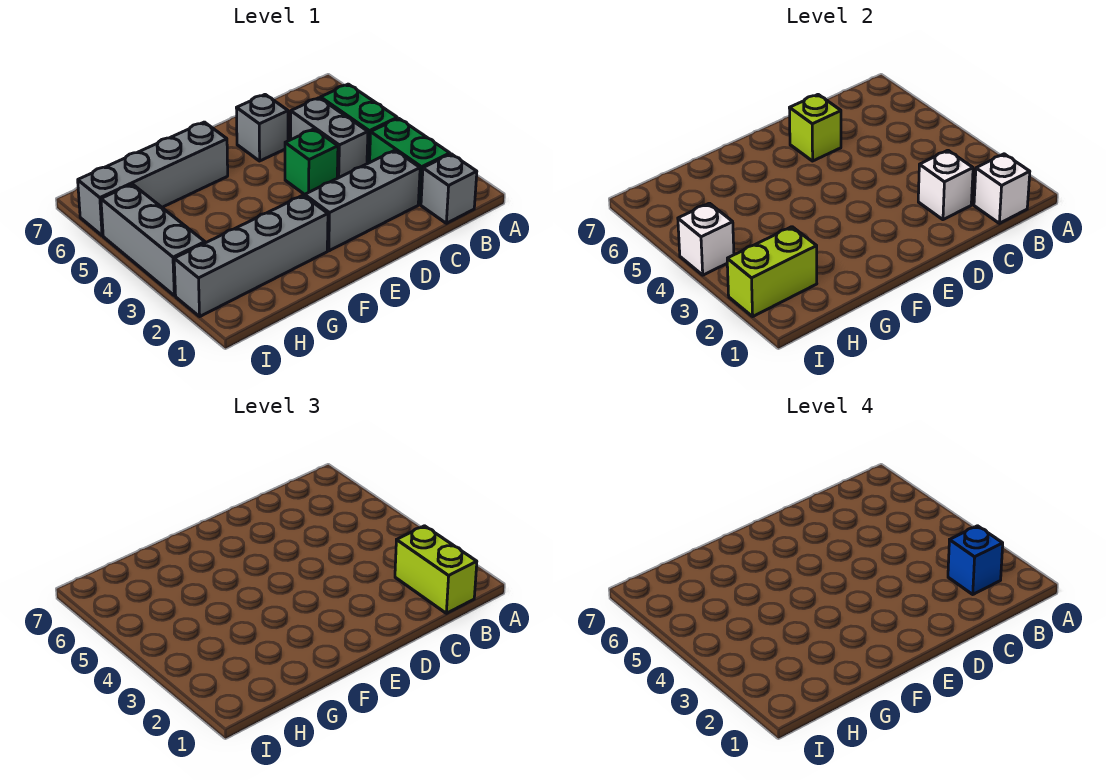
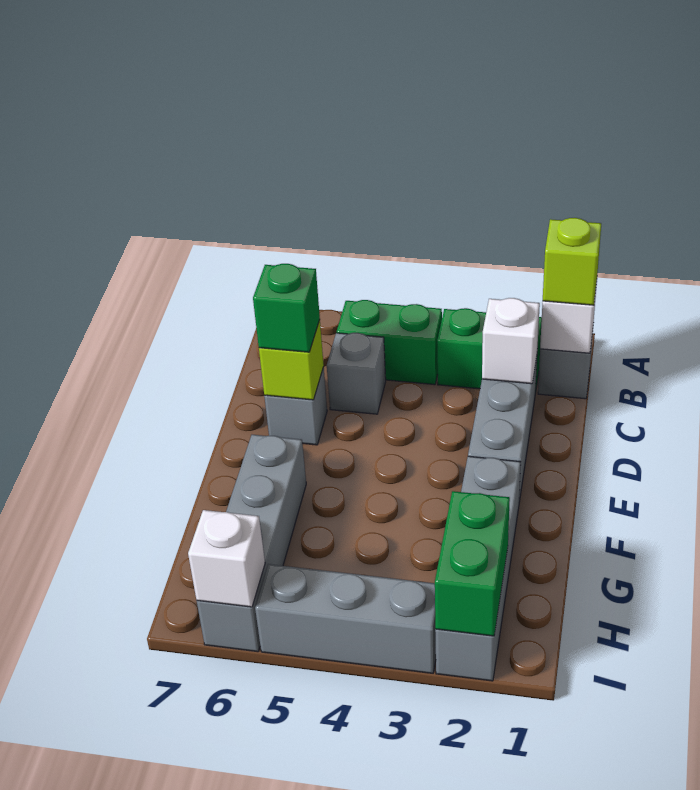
lime brick B1:B2 level 3 -> lime brick B1 level 3
blue brick B2 level 4 -> none
grey brick C4:C5 level 1 -> grey brick C5 level 1
green brick D4 level 1 -> green brick D6 level 3
lime brick H2:I2 level 2 -> green brick H2:I2 level 2
white brick I4 level 2 -> white brick I6 level 2

